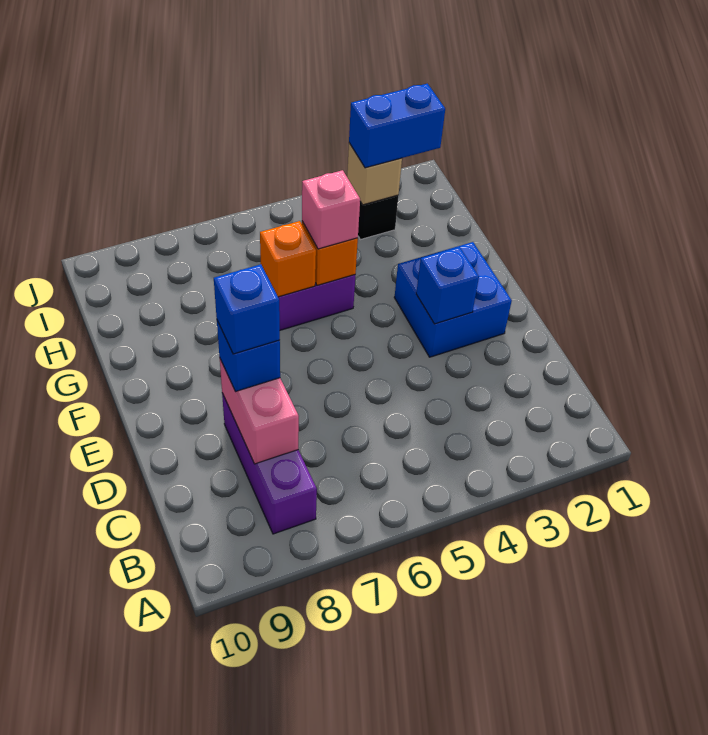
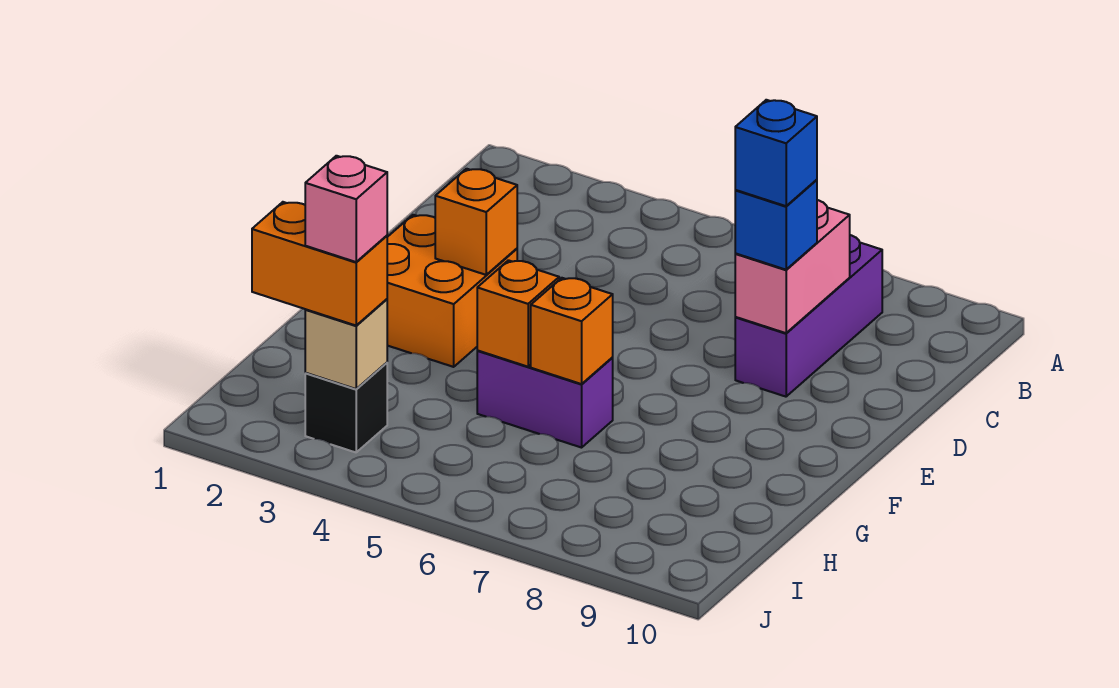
blue brick E2:F3 level 1 -> orange brick E2:F3 level 1
blue brick E3 level 2 -> orange brick E3 level 2
pink brick G5 level 3 -> pink brick I3 level 4
blue brick I2:I3 level 3 -> orange brick I2:I3 level 3

